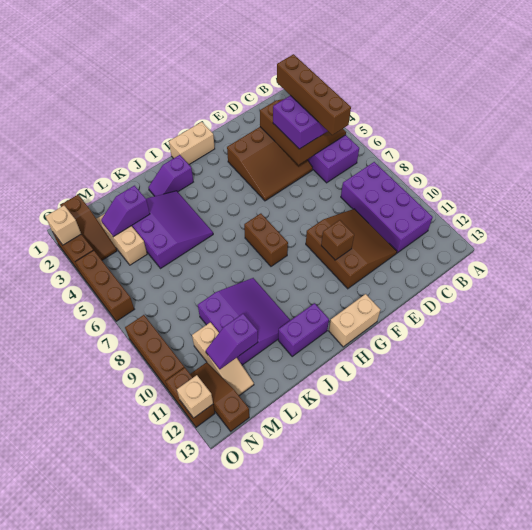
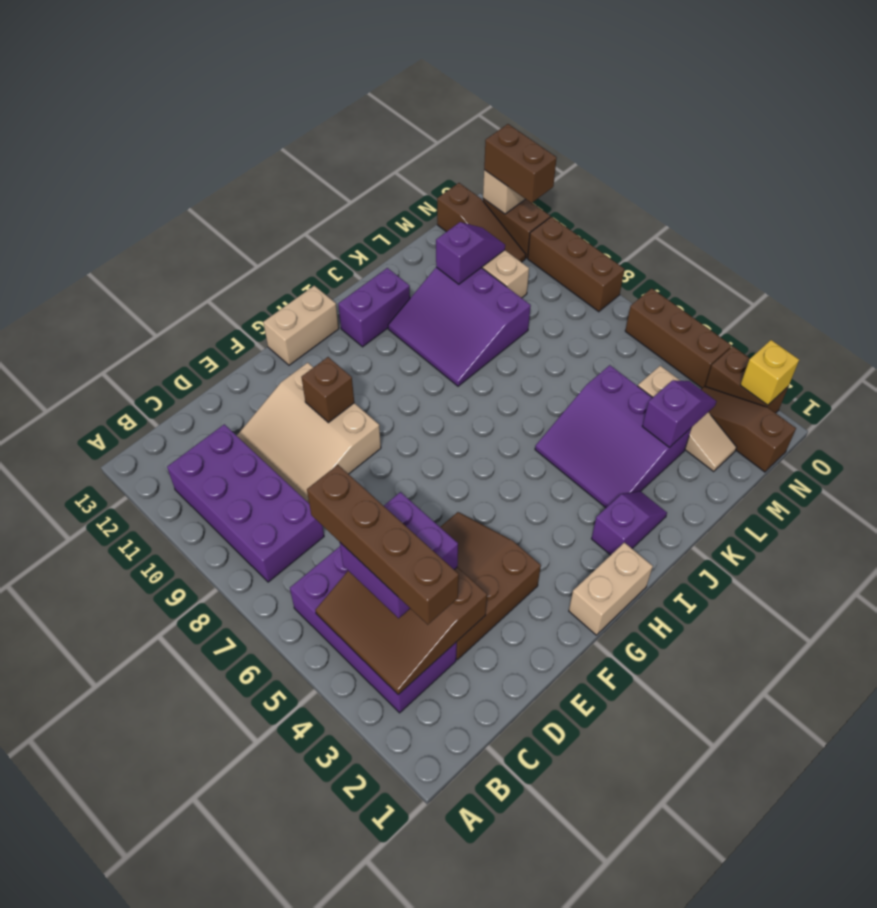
brown slope D9:F11 level 1 top F -> tan slope D9:F11 level 1 top F
brown brick H7:H8 level 1 -> brown brick O11:O12 level 3
tan brick O2 level 2 -> yellow brick O2 level 2

